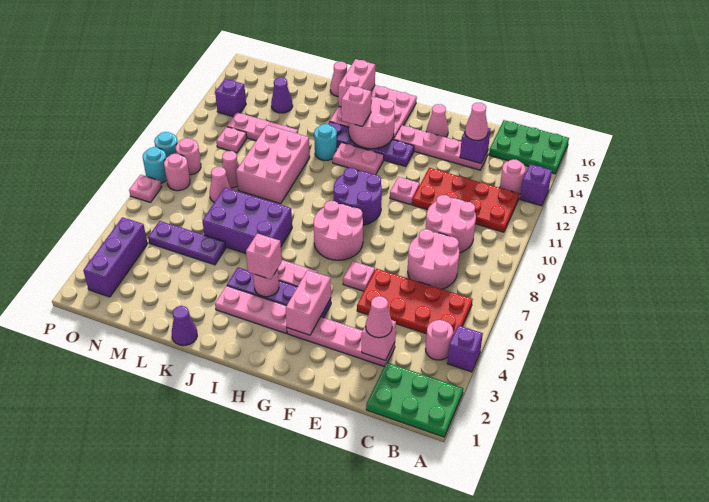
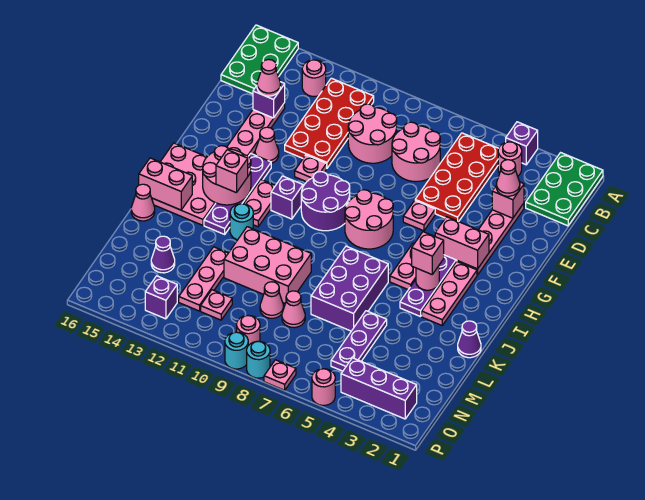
purple brick A13 level 1 -> purple brick H11 level 1
pink cone F15 level 1 -> pink cone F13 level 1
pink round brick O8 level 1 -> pink round brick P5 level 1

